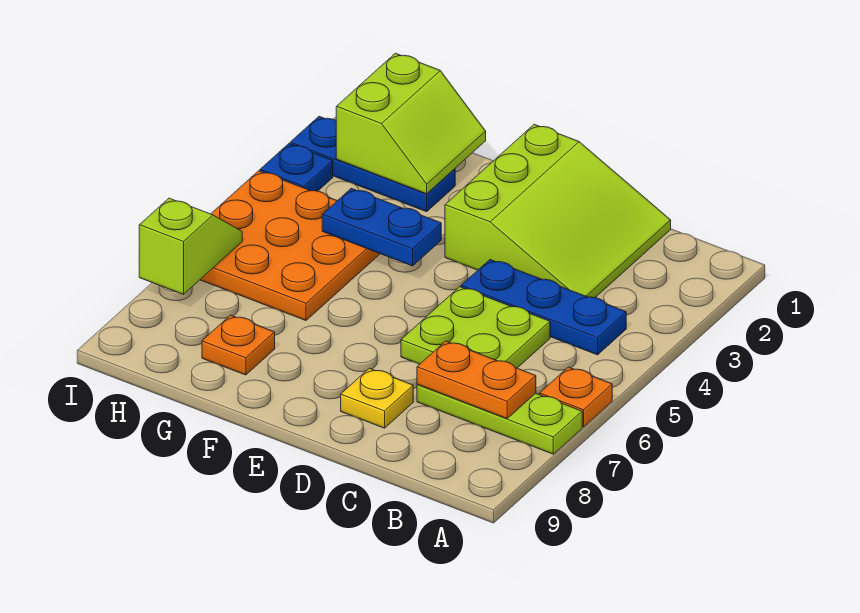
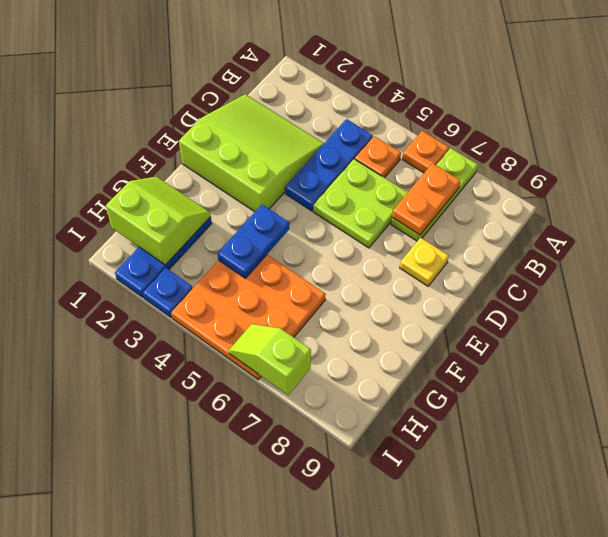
orange plate G8 level 1 -> orange plate B5 level 1

